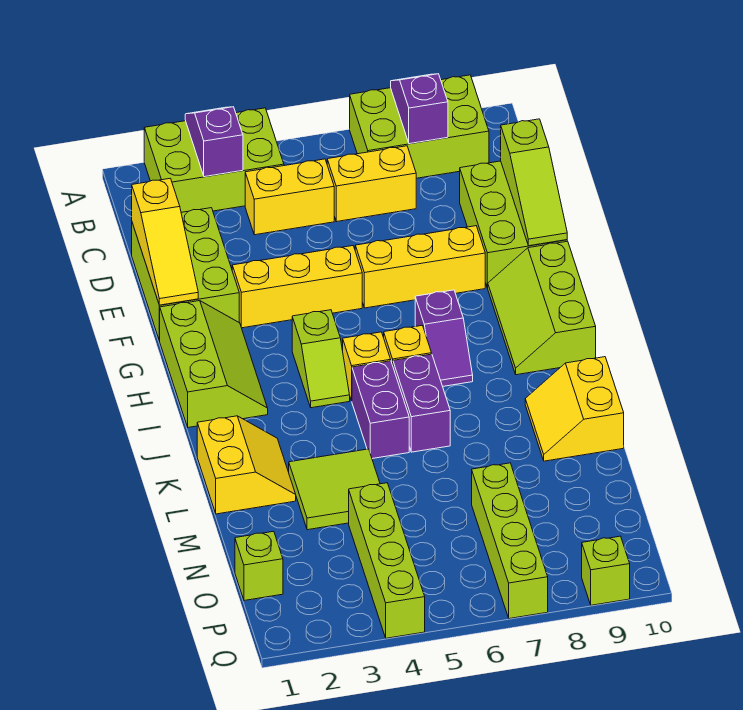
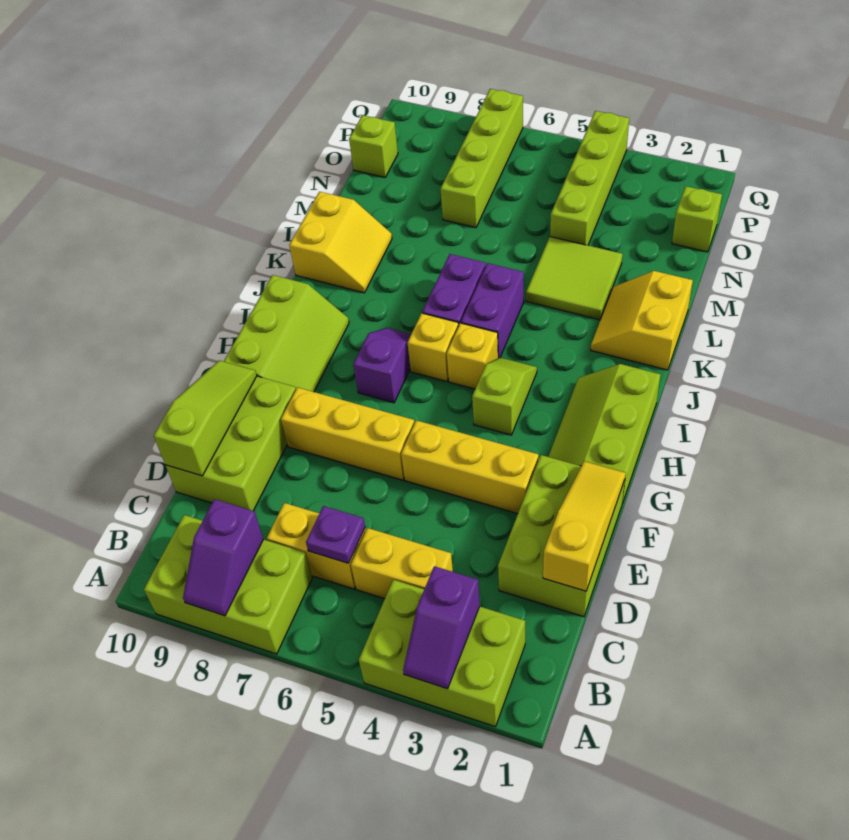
none -> purple plate C6 level 2
lime brick Q9 level 1 -> lime brick O10 level 1

